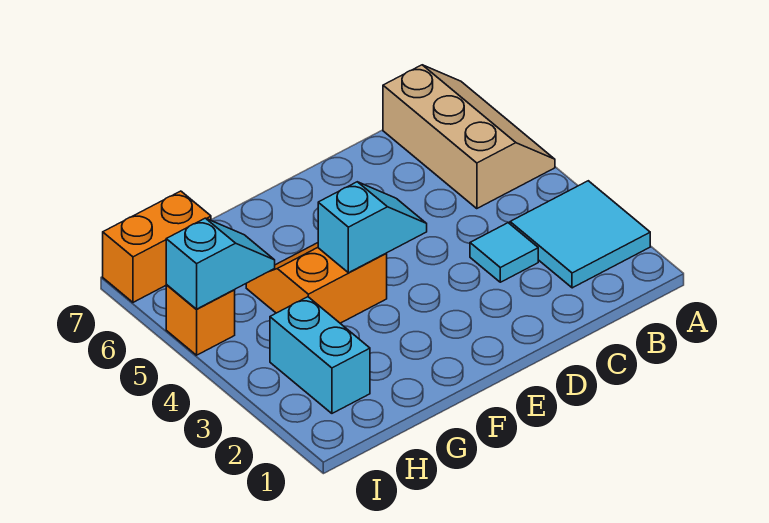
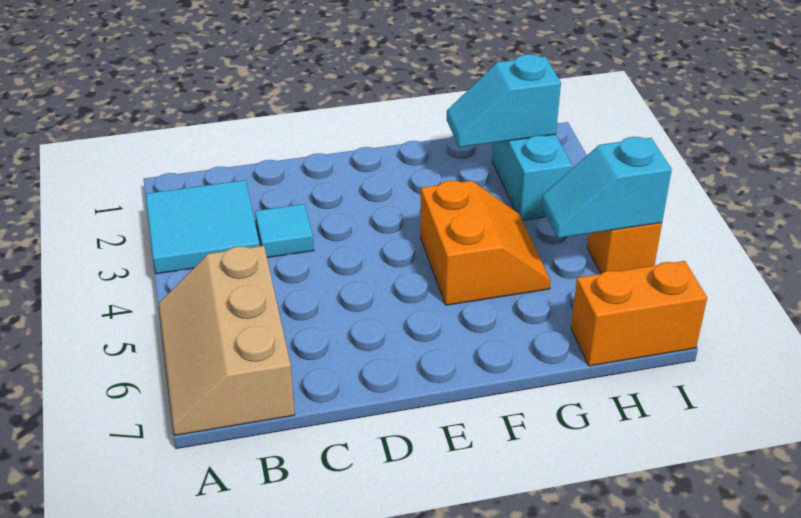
cyan slope E4:F4 level 2 top F -> cyan slope G2:H2 level 2 top H
orange slope F4:G5 level 1 top 4 -> orange slope F4:G5 level 1 top F

